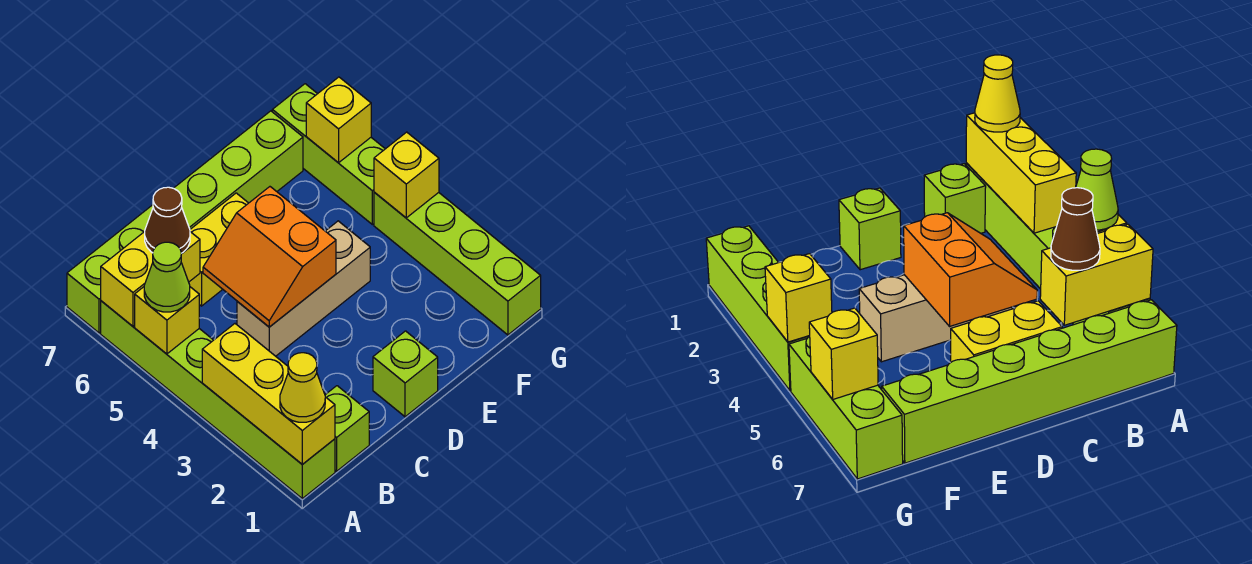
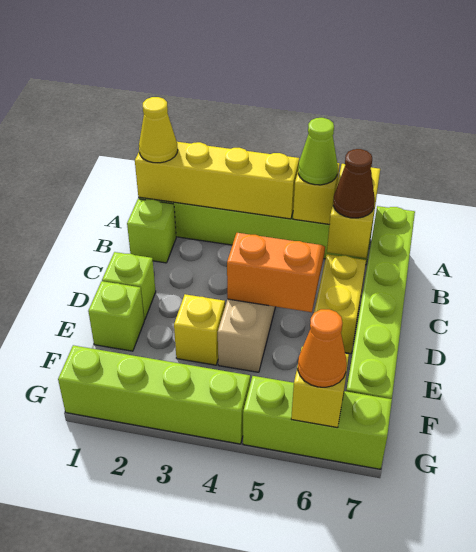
yellow brick A1:A3 level 2 -> yellow brick A1:A4 level 2
none -> lime brick E1 level 1
yellow brick G4 level 2 -> yellow brick E3 level 1
none -> orange cone G6 level 3

